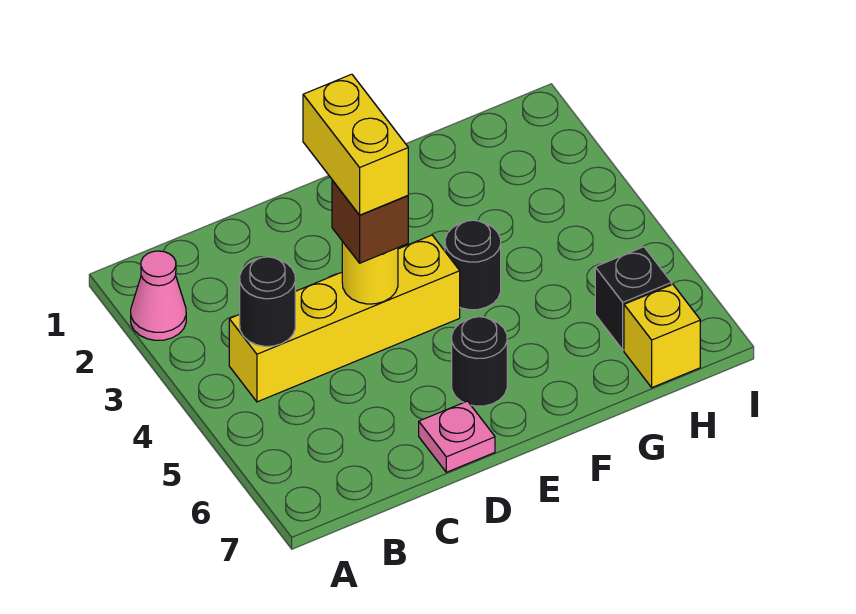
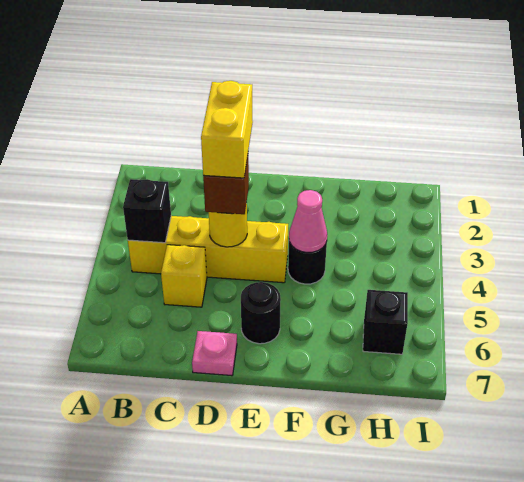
pink cone A2 level 1 -> pink cone F4 level 2
black round brick B4 level 2 -> black brick B4 level 2
yellow brick H7 level 1 -> yellow brick C5 level 1

